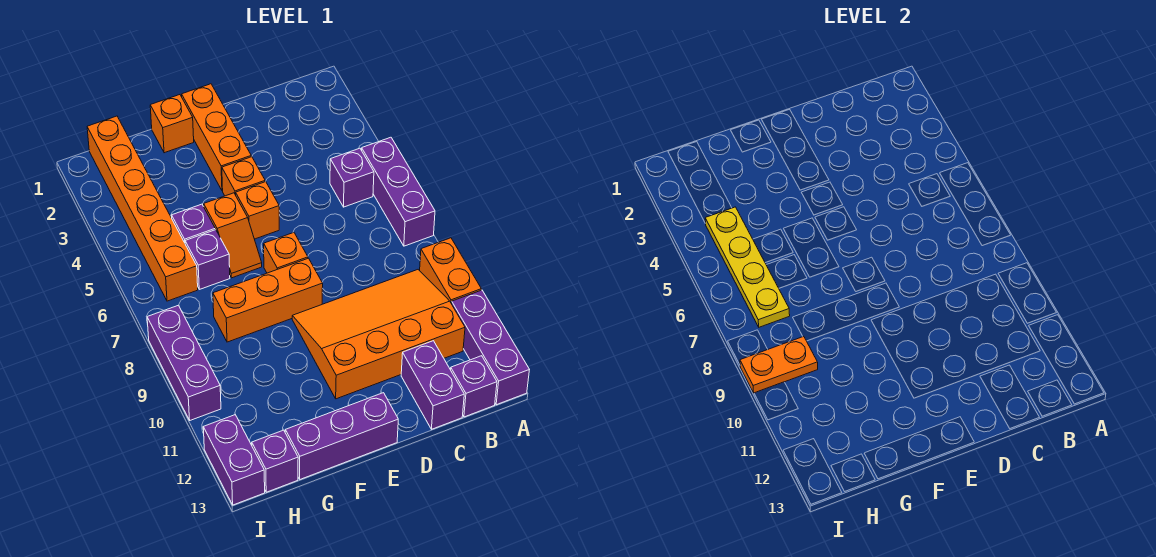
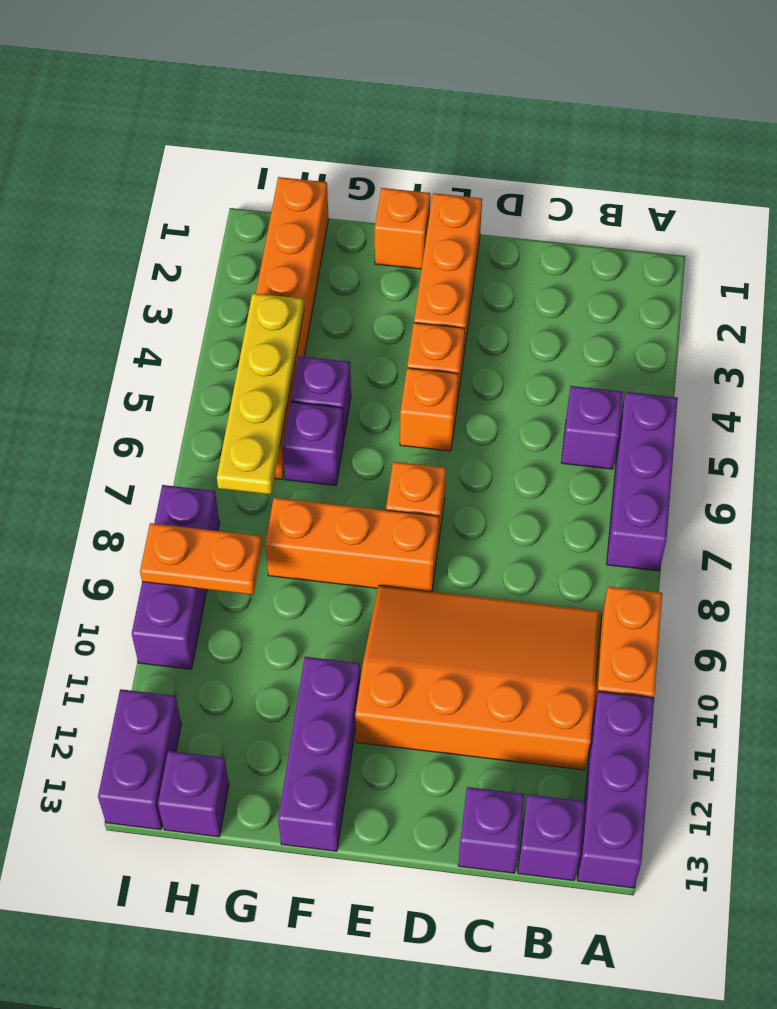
purple brick C12:C13 level 1 -> purple brick C13 level 1
purple brick E13:G13 level 1 -> purple brick F11:F13 level 1
orange slope F5:F6 level 1 top 5 -> none

